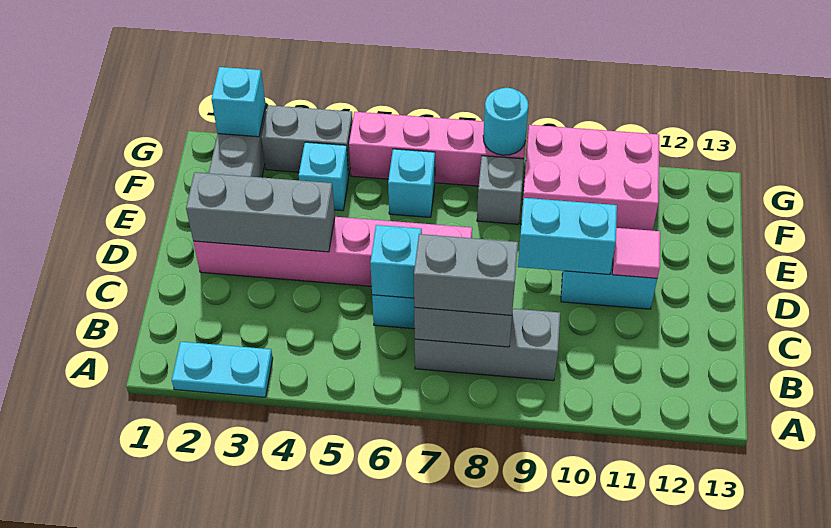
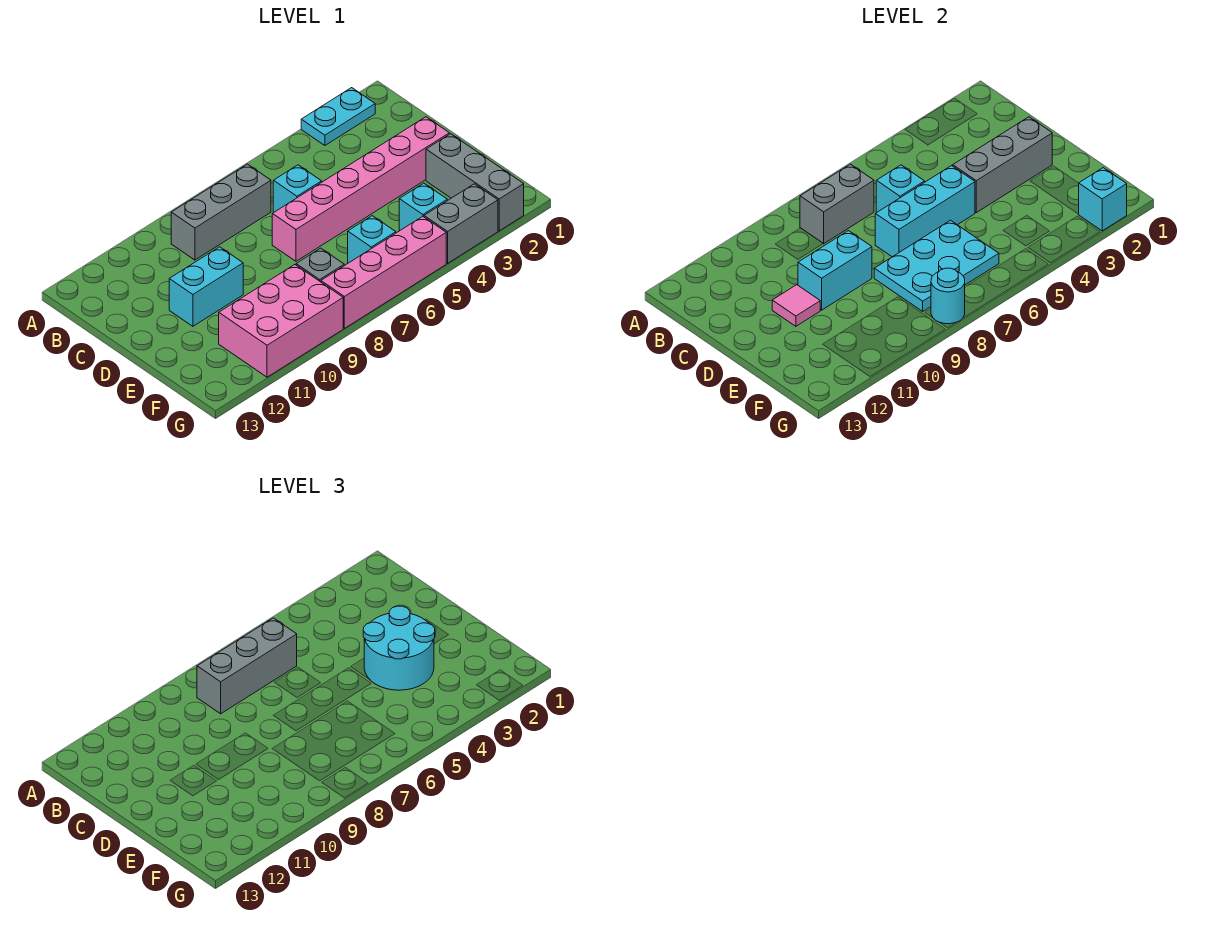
grey brick B7:B8 level 3 -> grey brick B6:B8 level 3
none -> cyan round brick D3:E4 level 3
none -> cyan brick D5:D7 level 2
none -> cyan plate E6:F8 level 2

